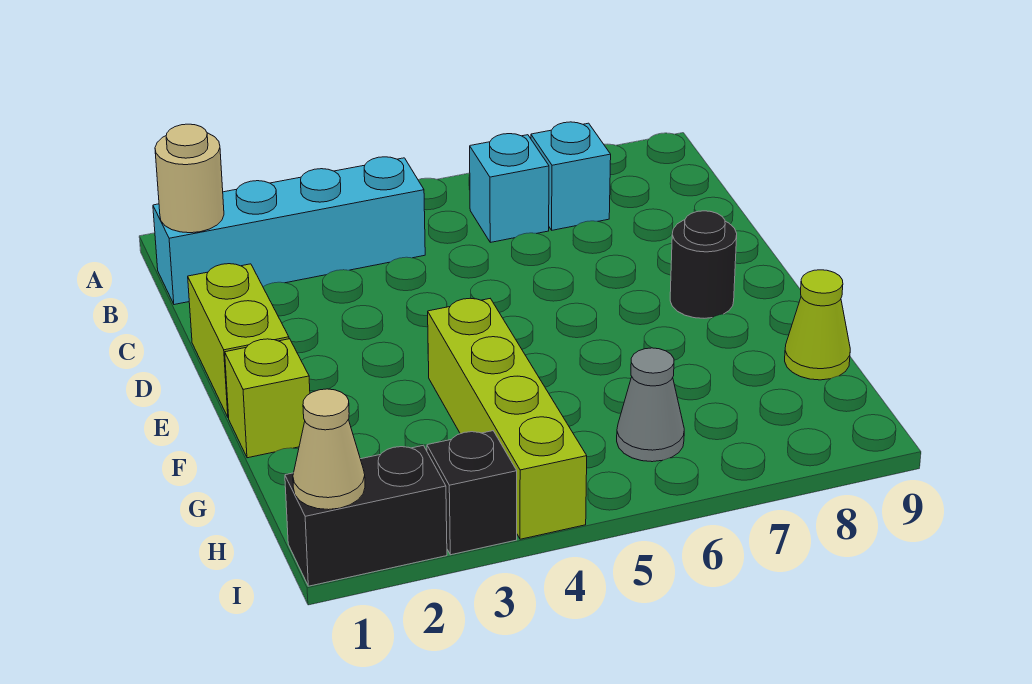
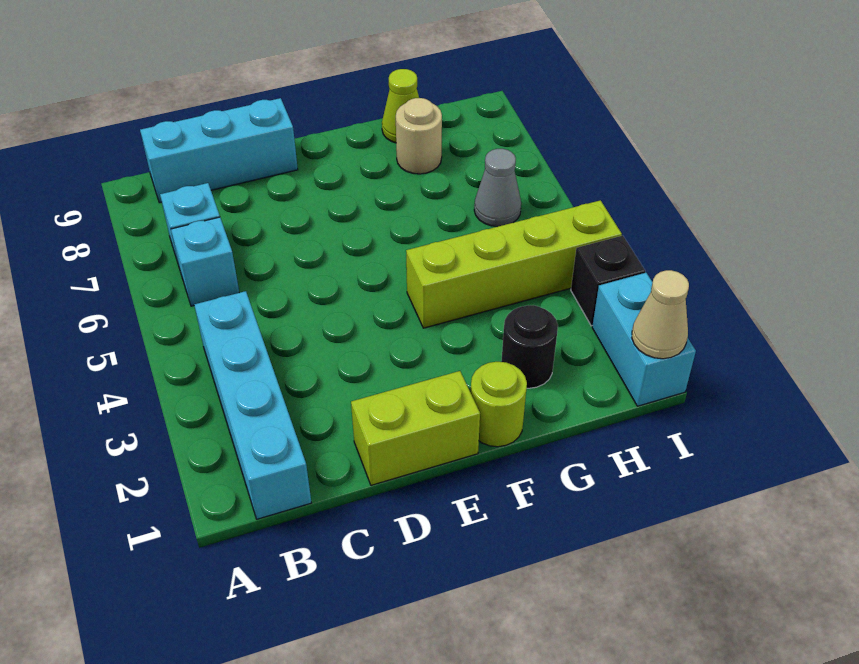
tan round brick B1 level 2 -> tan round brick G8 level 1
none -> cyan brick B9:D9 level 1
black round brick E8 level 1 -> black round brick G2 level 1
lime brick F1 level 1 -> lime round brick F1 level 1
black brick I1:I2 level 1 -> cyan brick I1:I2 level 1

